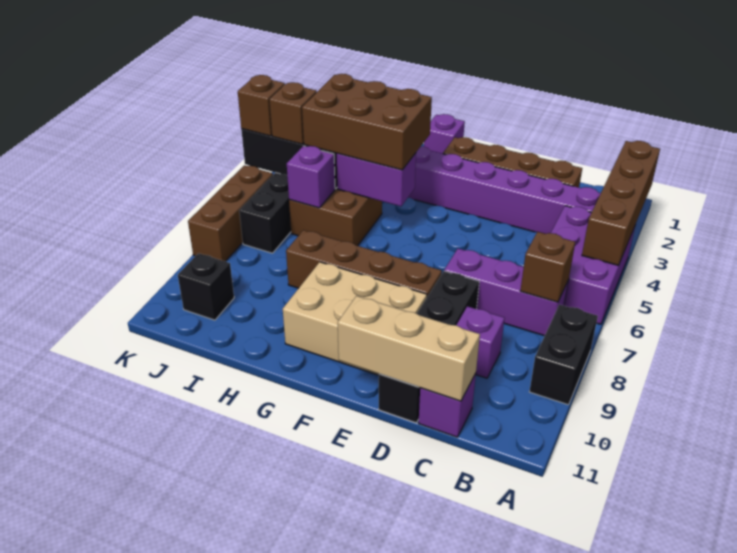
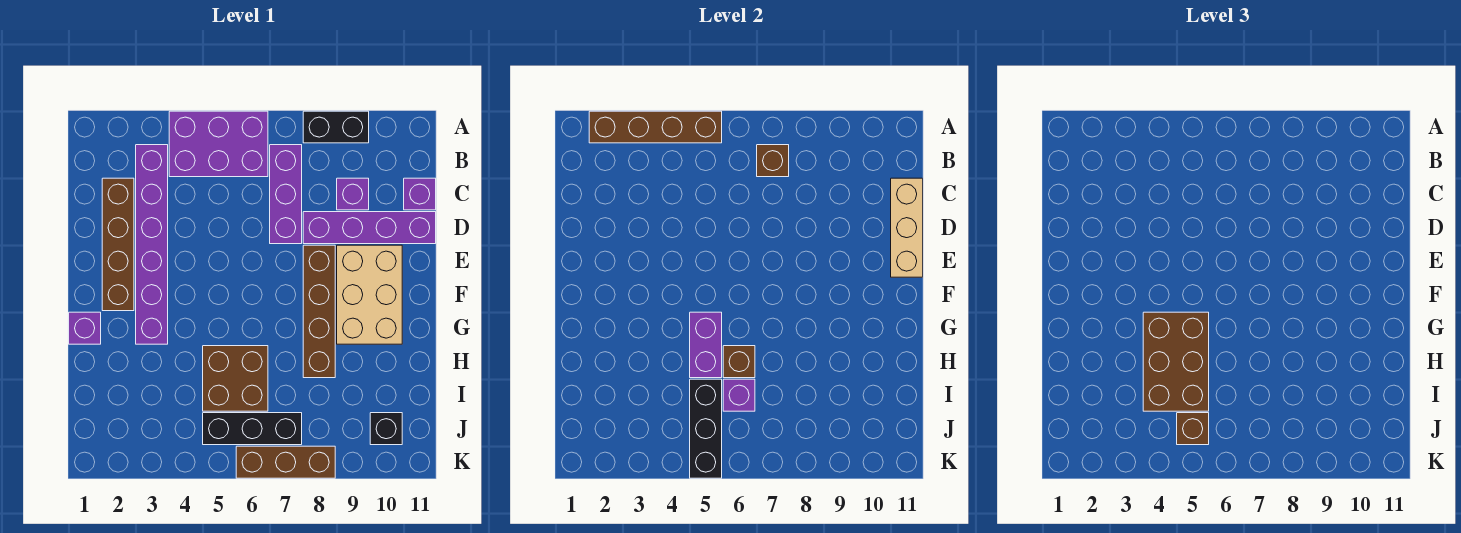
black brick D8:D11 level 1 -> purple brick D8:D11 level 1
brown brick K5 level 3 -> brown brick H6 level 2

